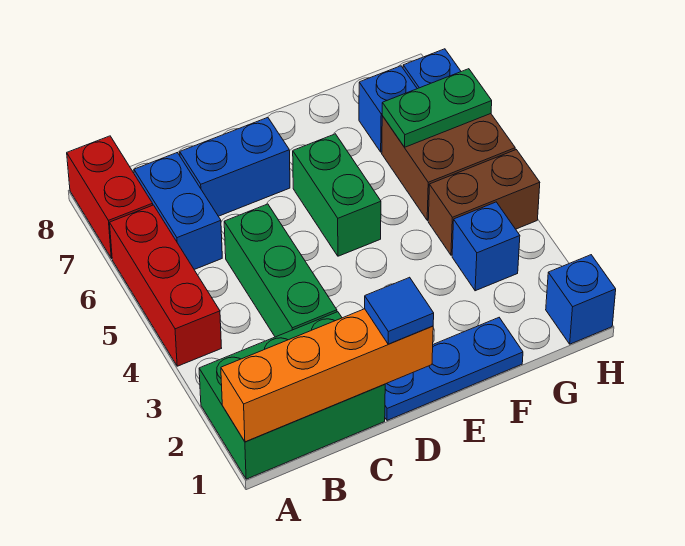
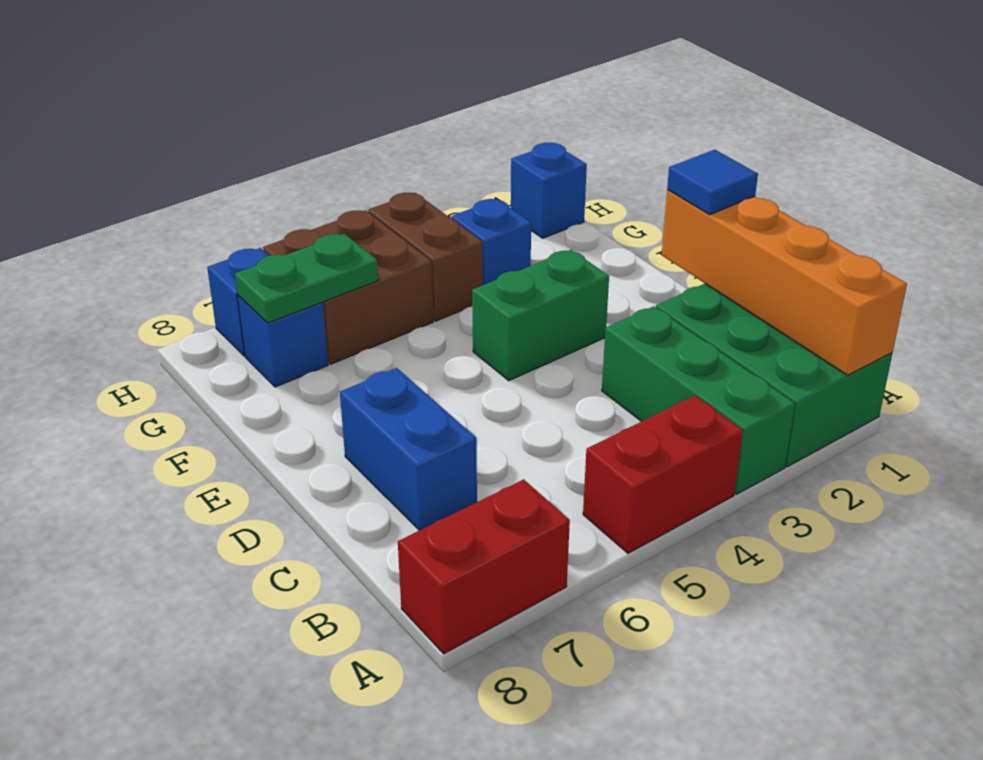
red brick A4:A6 level 1 -> red brick A4:A5 level 1
blue brick B6:B7 level 1 -> none
green brick C3:C5 level 1 -> green brick A3:C3 level 1
blue plate D1:F1 level 1 -> none
green brick E5:E6 level 1 -> green brick E3:E4 level 1
green plate G6:H6 level 2 -> green plate G6:G7 level 2

